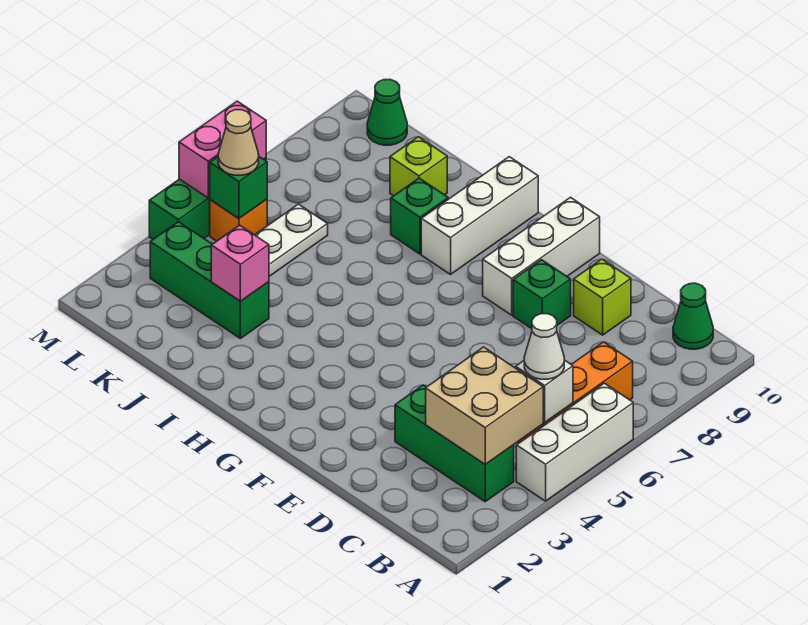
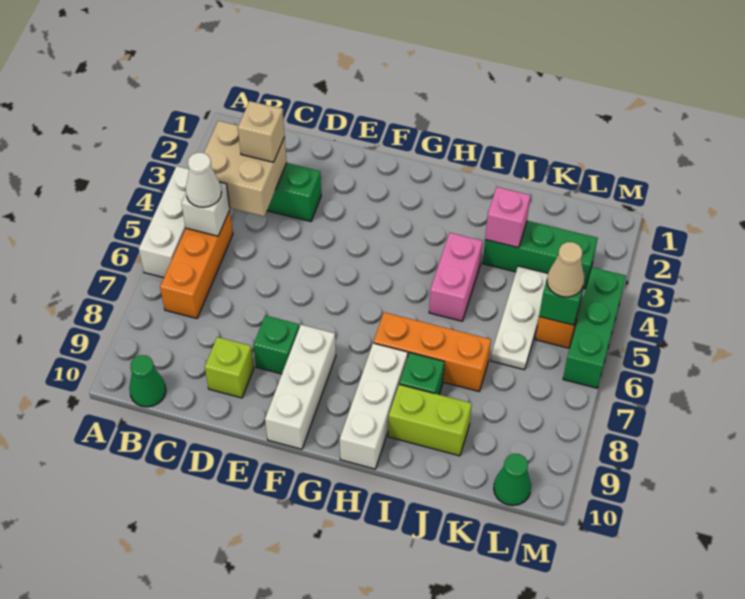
none -> tan brick C3 level 3
none -> orange brick H7:J7 level 1
lime brick J9 level 1 -> lime brick I9:J9 level 1
pink brick M5:M6 level 2 -> pink brick I4:I5 level 1

